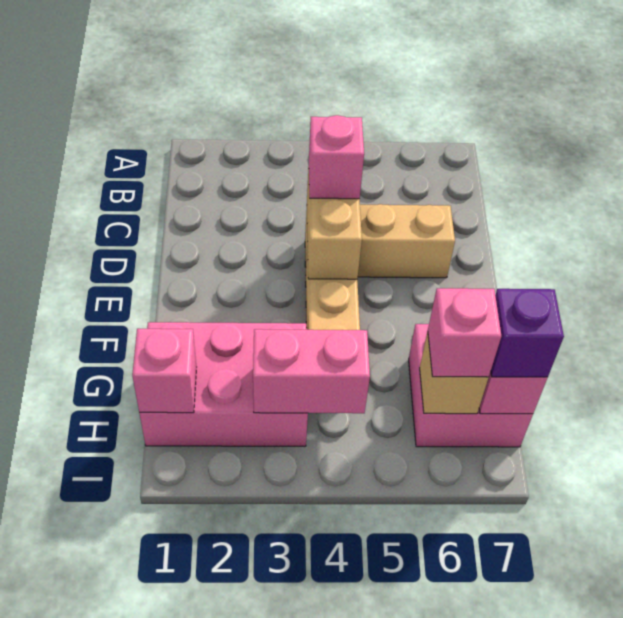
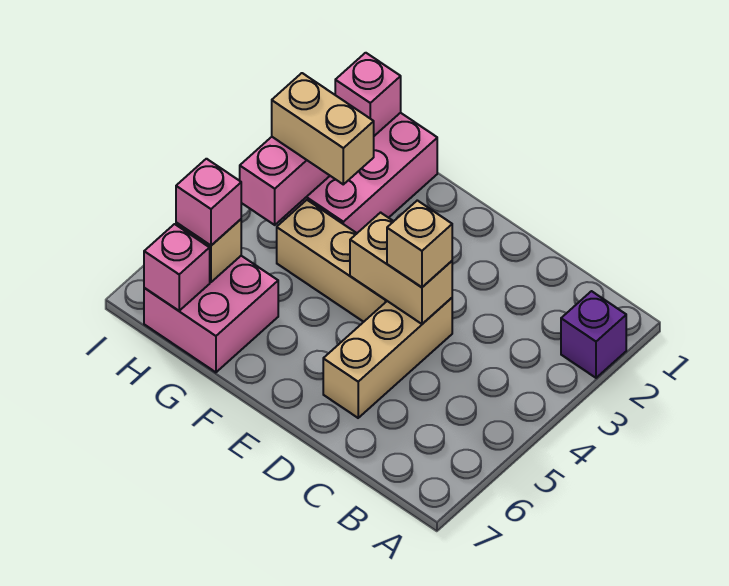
pink brick D4 level 3 -> tan brick D4 level 3
none -> tan brick G3:H3 level 3
purple brick H7 level 3 -> purple brick A2 level 1

